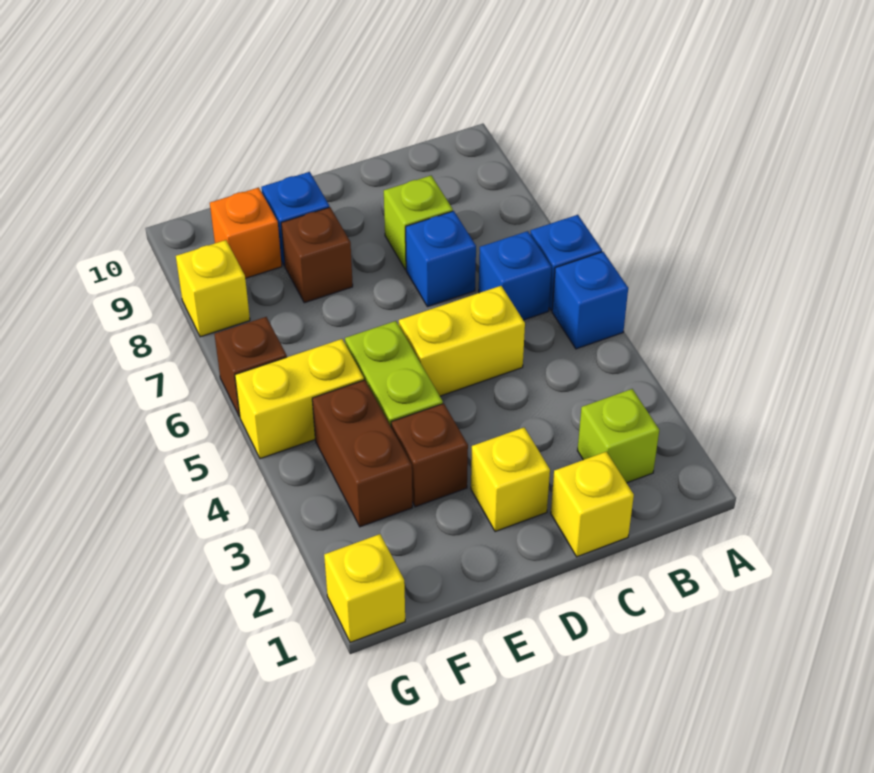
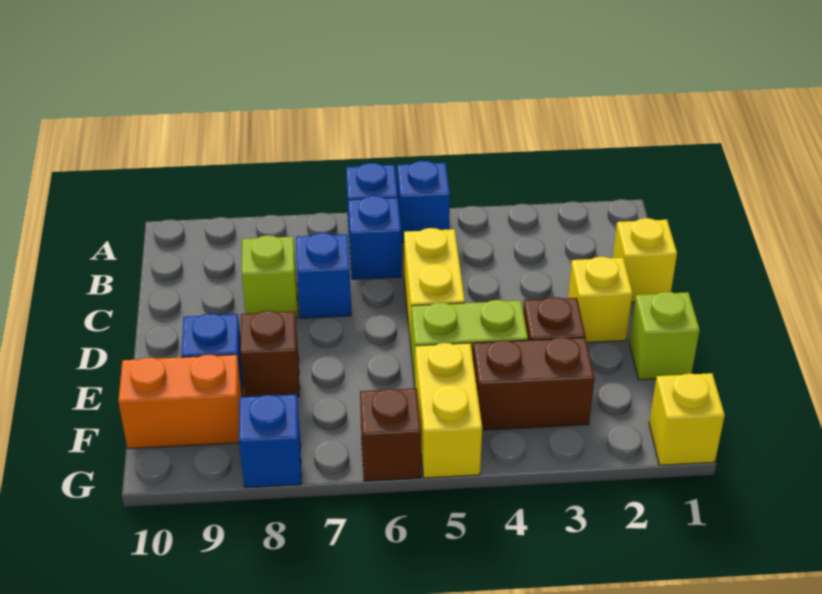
lime brick B2 level 1 -> lime brick E1 level 1
orange brick F9 level 1 -> orange brick F9:F10 level 1
yellow brick G8 level 1 -> blue brick G8 level 1

